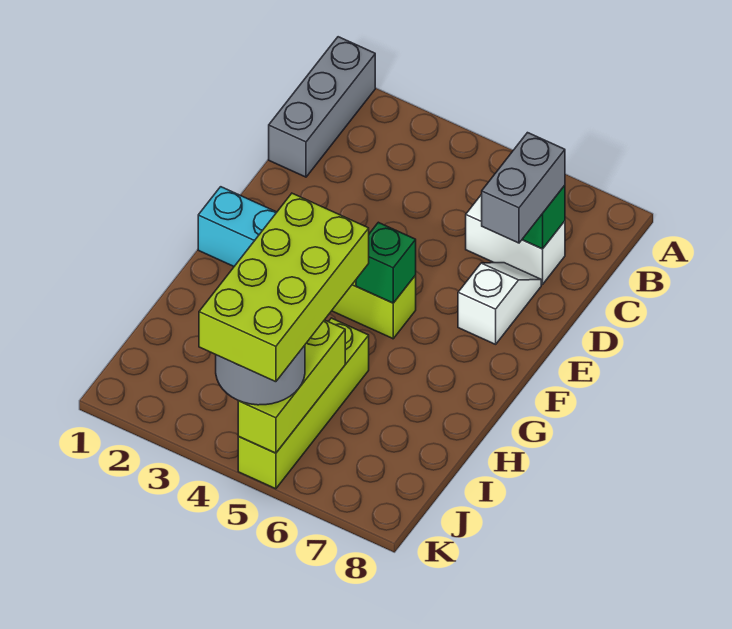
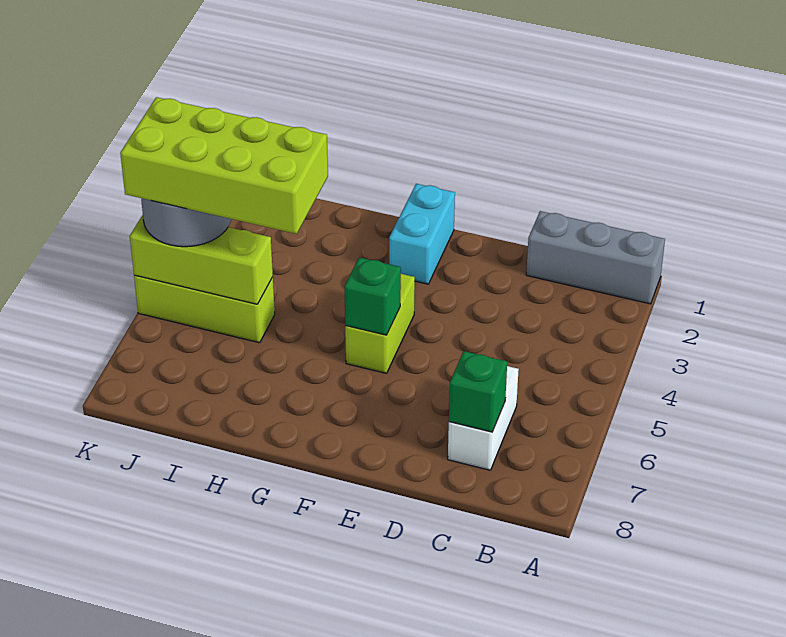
grey brick C7:D7 level 3 -> none
white slope D7:E7 level 1 top E -> none
lime brick H5:K5 level 1 -> lime brick I5:K5 level 1

